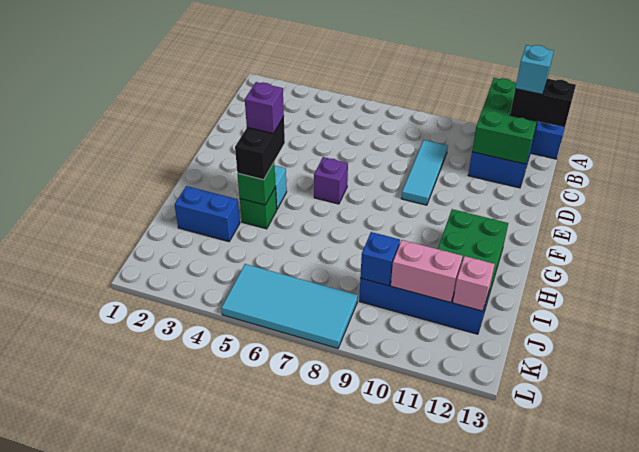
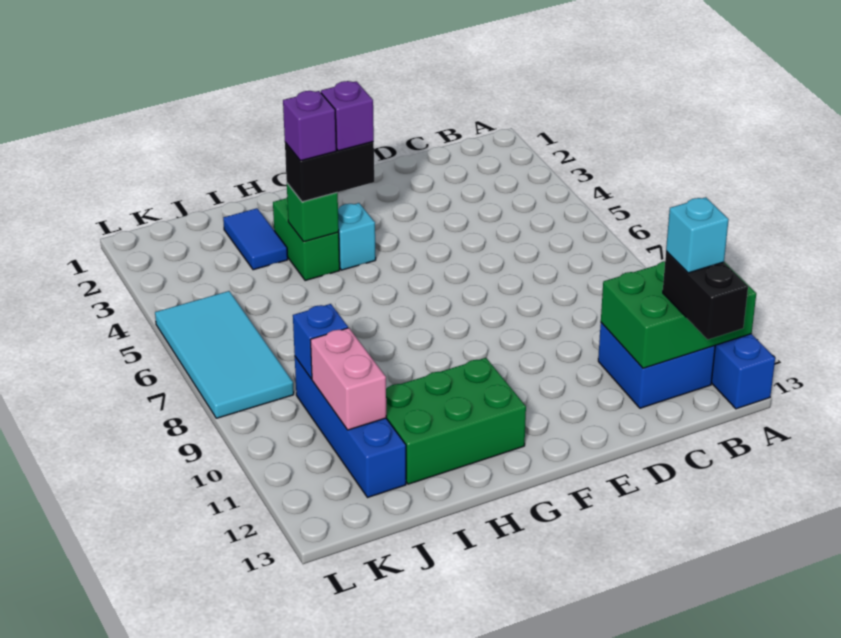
cyan tile C9:E9 level 1 -> none
purple brick F6 level 1 -> purple brick H4 level 4
green brick H4 level 1 -> green brick H3:H4 level 1
blue brick I2:I3 level 1 -> blue tile I2:I3 level 1
pink brick J12 level 2 -> none

